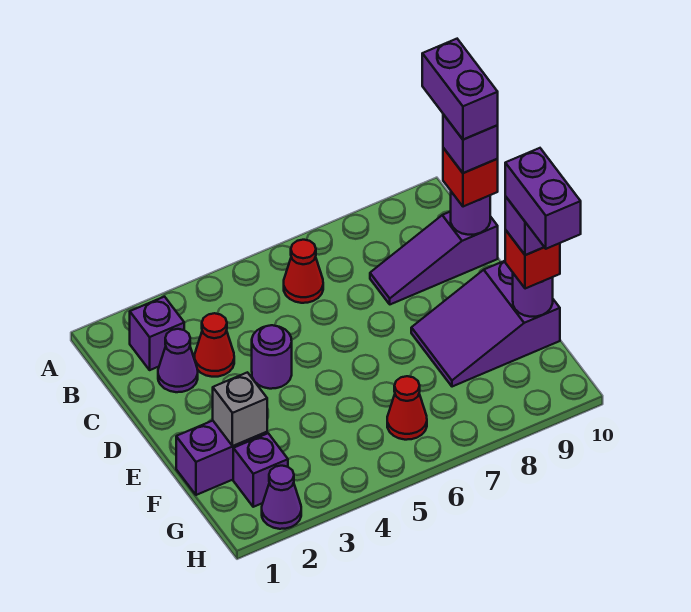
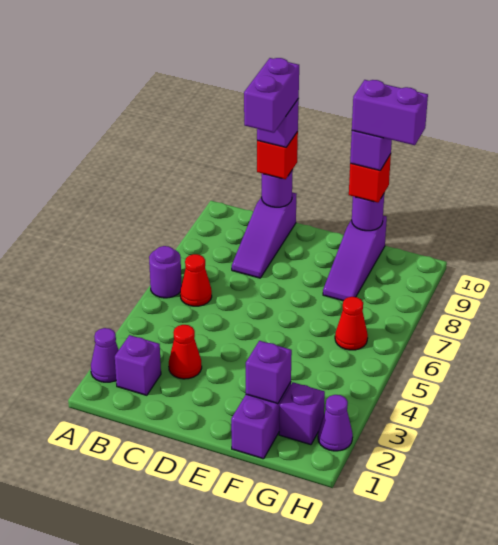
purple brick B10:C10 level 5 -> purple brick C9:C10 level 5
purple cone C2 level 1 -> purple cone A2 level 1
purple round brick D4 level 1 -> purple round brick A6 level 1
purple slope E8:F10 level 1 top 10 -> purple slope F8:F10 level 1 top 10
grey brick F2 level 2 -> purple brick F2 level 2

